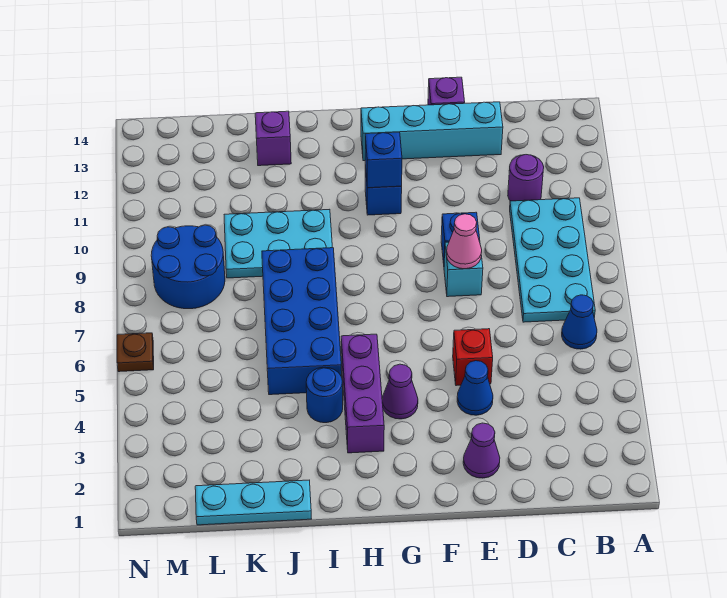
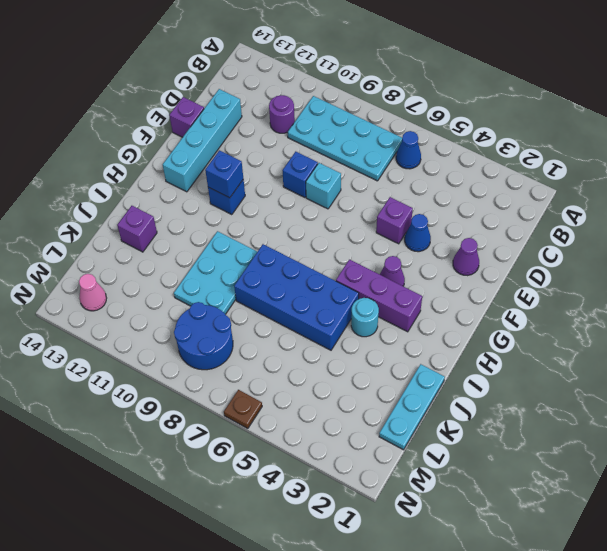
red brick E5 level 1 -> purple brick E5 level 1
pink cone E8 level 2 -> pink cone M13 level 1
blue round brick I4 level 1 -> cyan round brick I4 level 1

